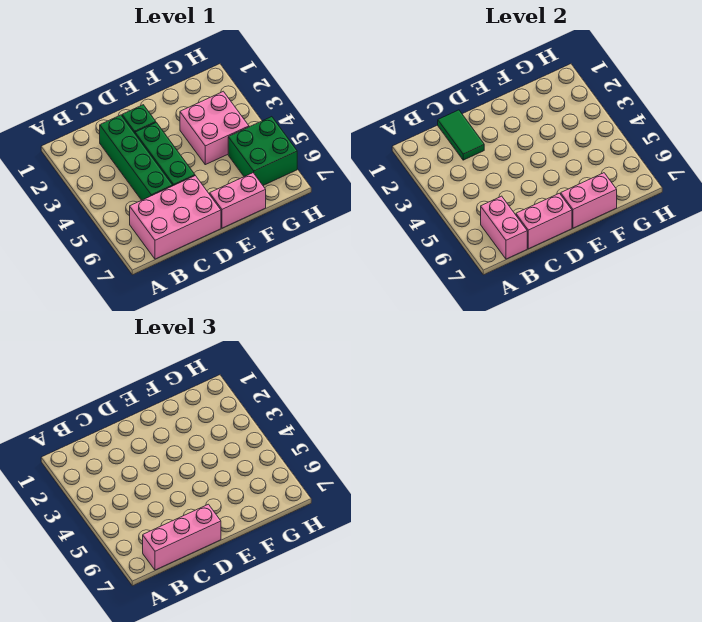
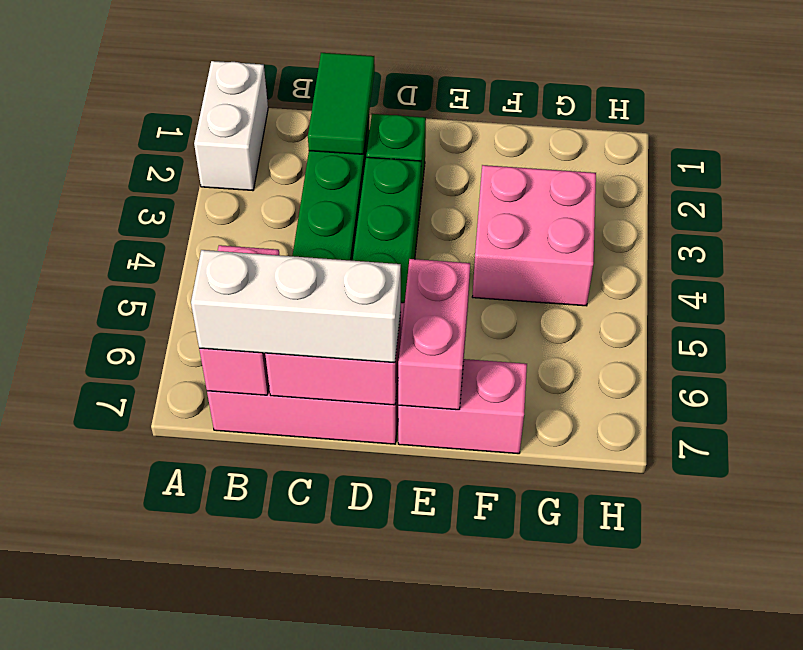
none -> white brick A1:A2 level 1
pink brick B7:D7 level 3 -> white brick B7:D7 level 3
pink brick E7:F7 level 2 -> pink brick E6:E7 level 2
green brick G5:H6 level 1 -> none

